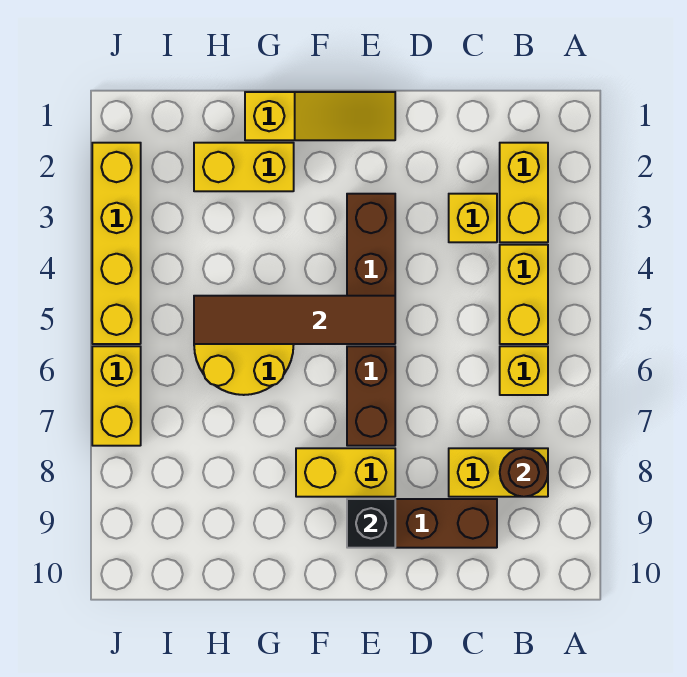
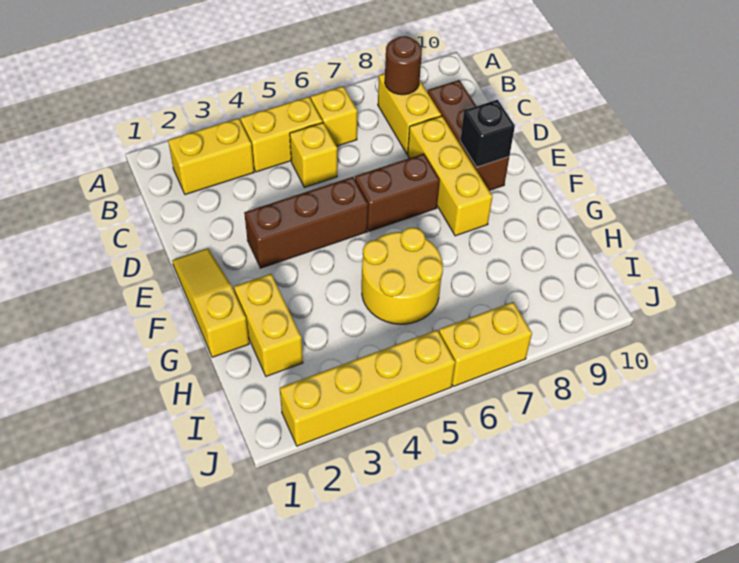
yellow brick C3 level 1 -> yellow brick C5 level 1
brown tile E5:H5 level 2 -> none
yellow brick E8:F8 level 1 -> yellow brick D8:F8 level 1

